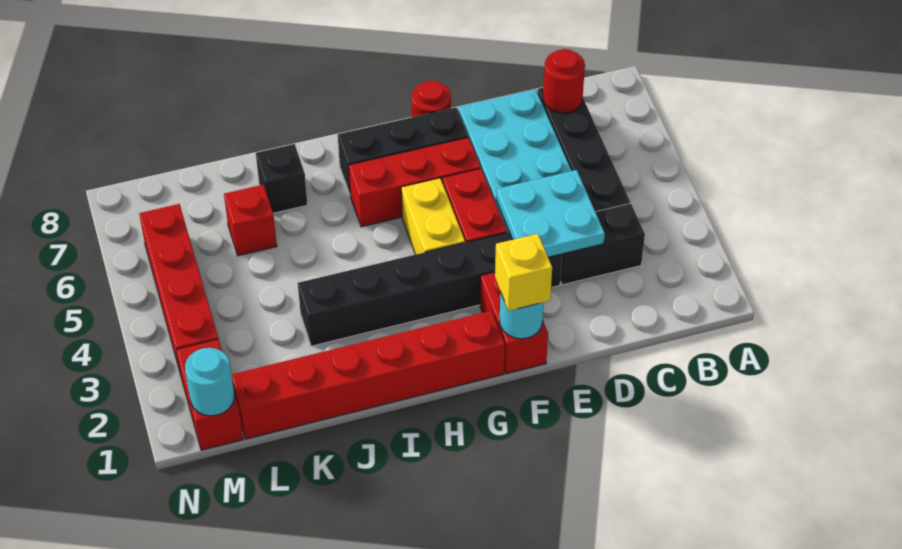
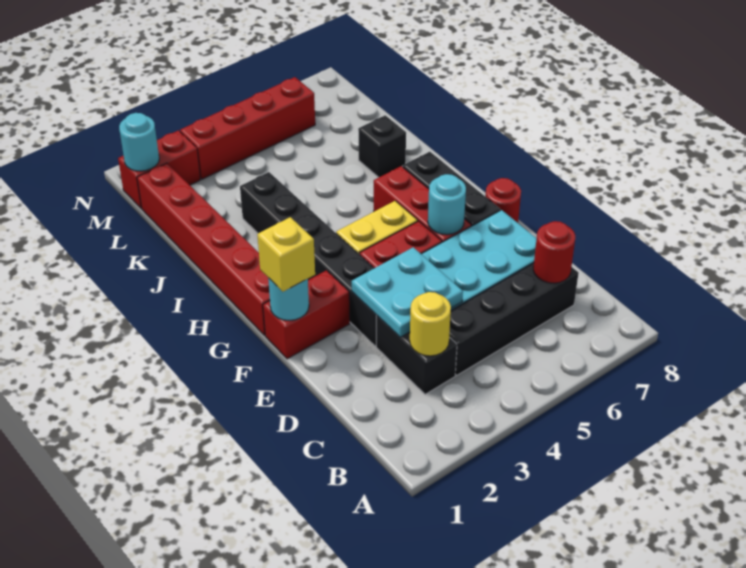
none -> yellow round brick C3 level 2
none -> cyan round brick F6 level 2
red brick K6 level 1 -> none

